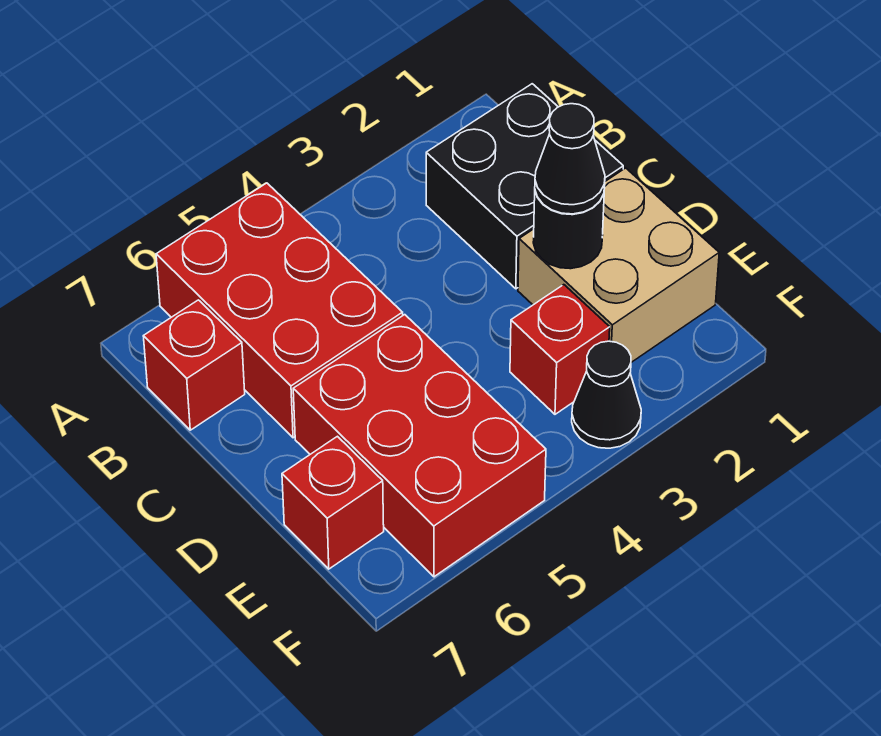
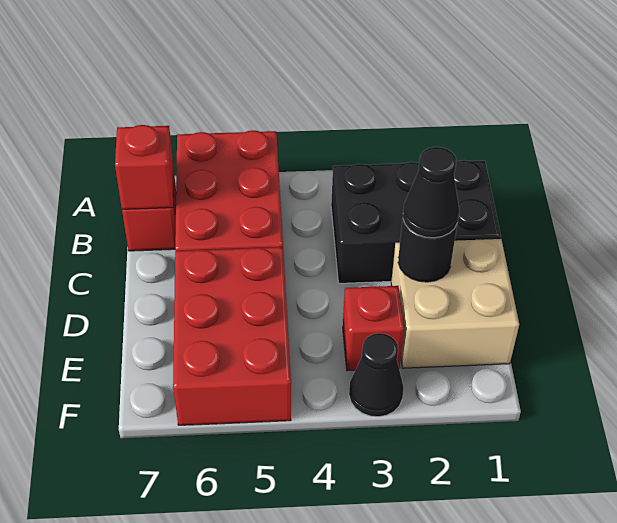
black brick B1:C2 level 1 -> black brick B1:C3 level 1
red brick E7 level 1 -> red brick B7 level 2

